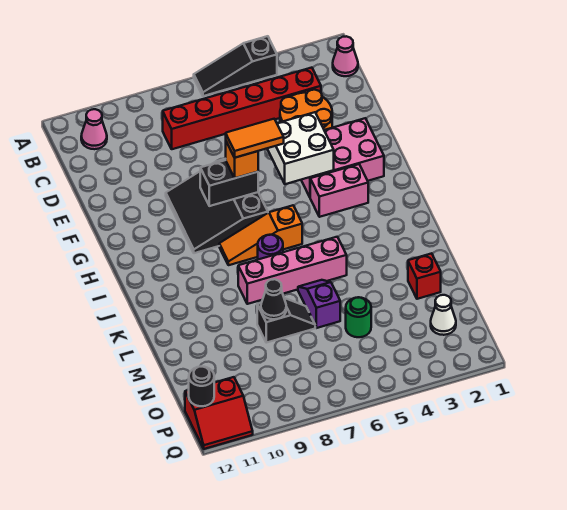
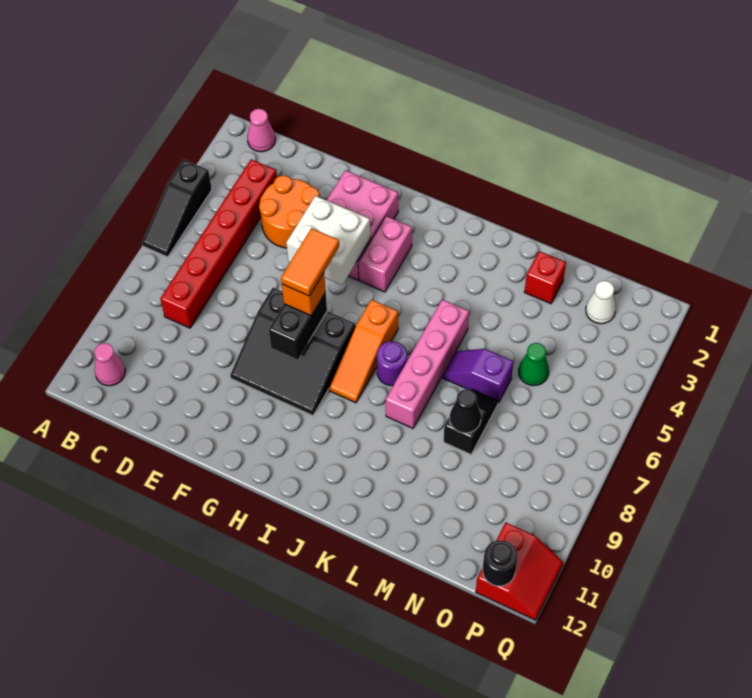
green round brick N5 level 1 -> green cone N5 level 1

